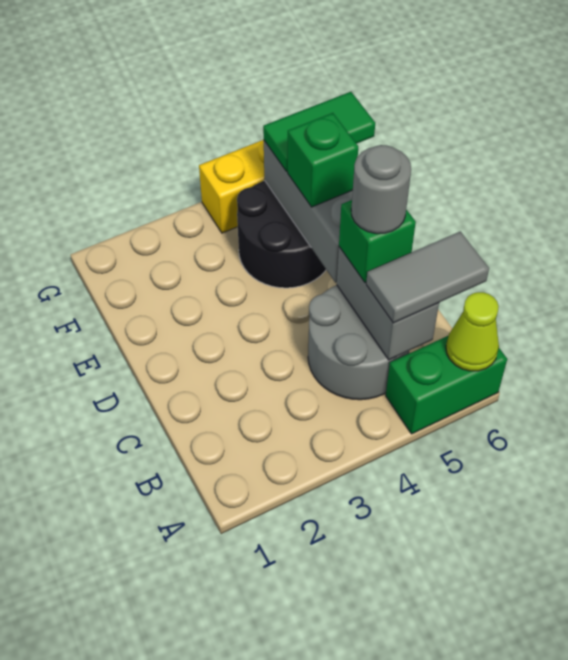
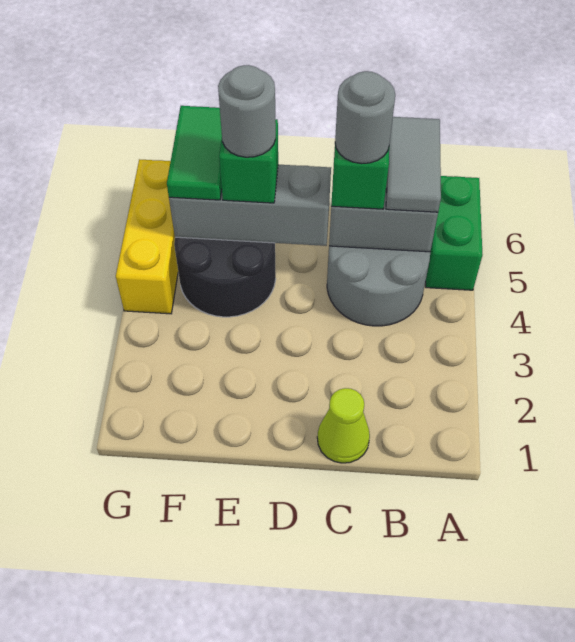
lime cone A6 level 2 -> lime cone C1 level 1
none -> grey round brick E5 level 4

